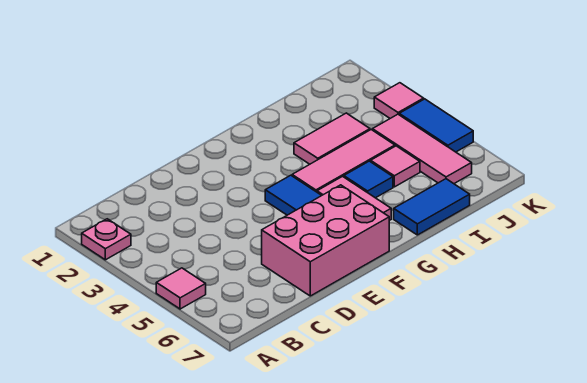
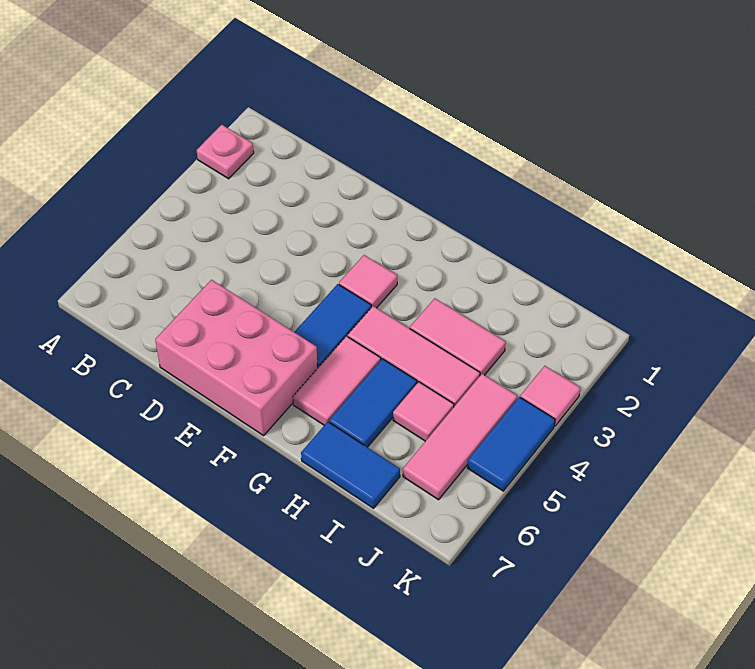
pink tile A5 level 1 -> pink tile F3 level 1
blue tile H5 level 1 -> blue tile H5:H6 level 1

